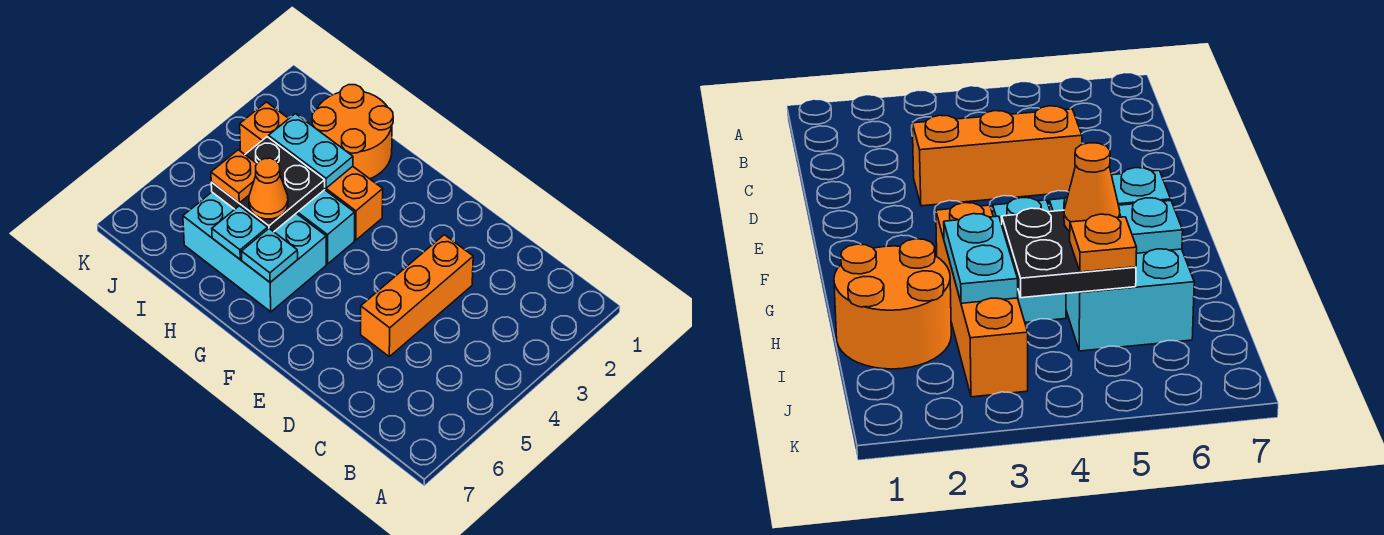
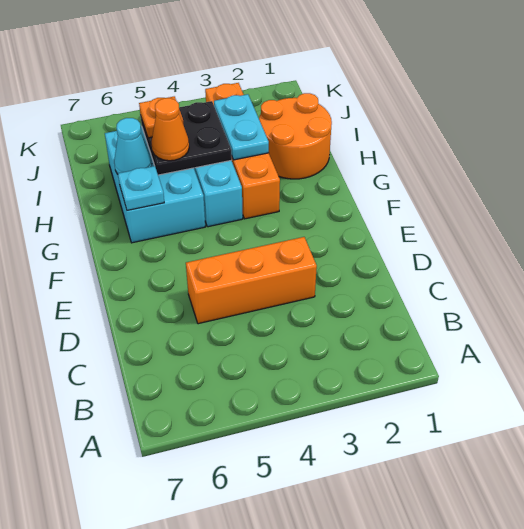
cyan plate H6 level 2 -> cyan cone H6 level 2

